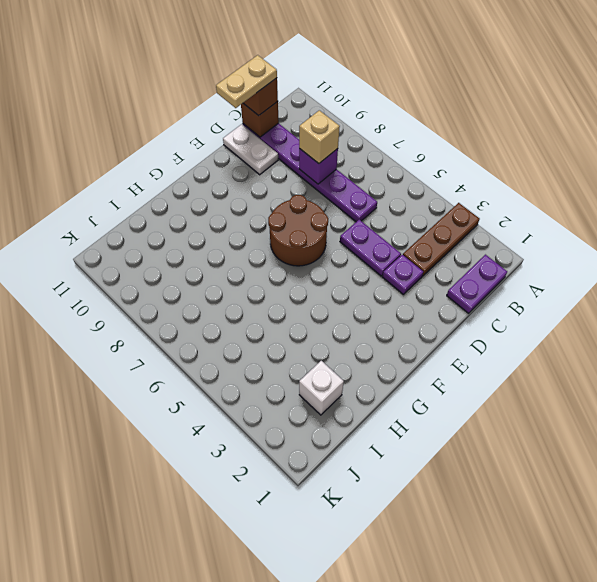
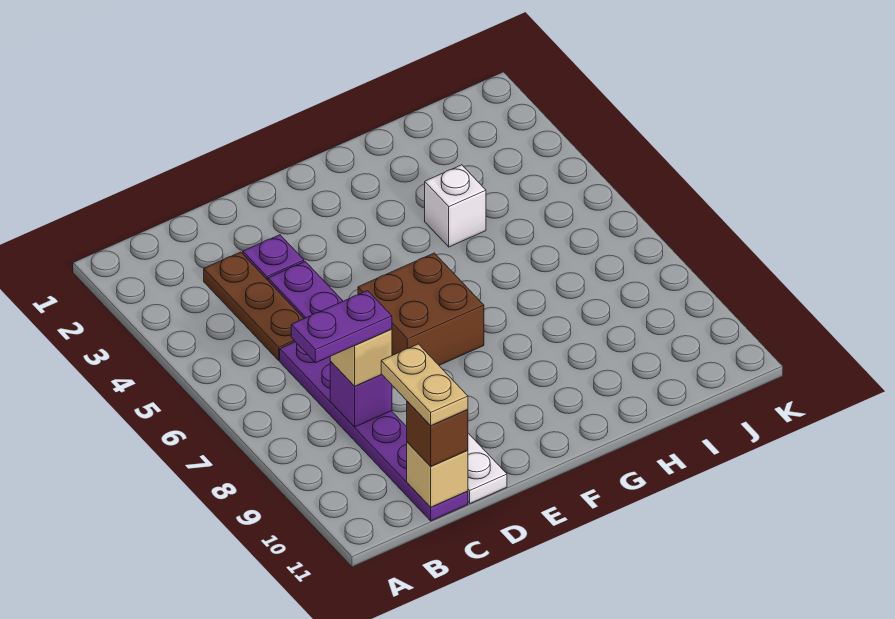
brown plate A3:C3 level 1 -> brown plate C3:C5 level 1
purple plate B1:C1 level 1 -> purple plate B8:C8 level 4
brown brick C11 level 2 -> tan brick C11 level 2
tan plate C11:D11 level 4 -> tan plate C10:C11 level 4
brown round brick E6:F7 level 1 -> brown brick E6:F7 level 1
white brick I2 level 1 -> white brick H4 level 1

